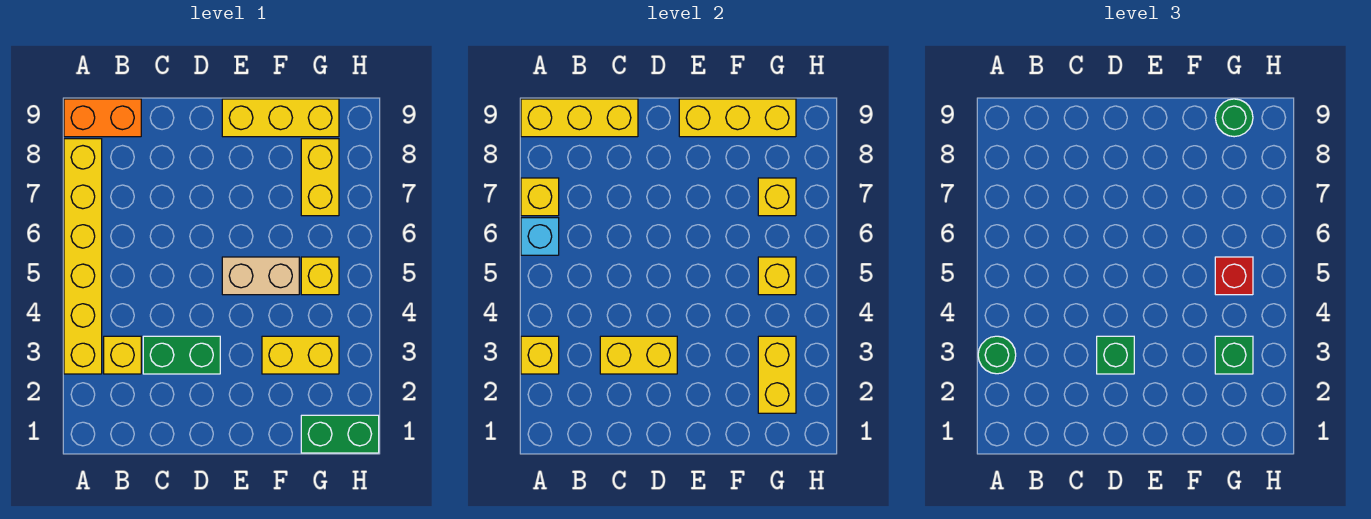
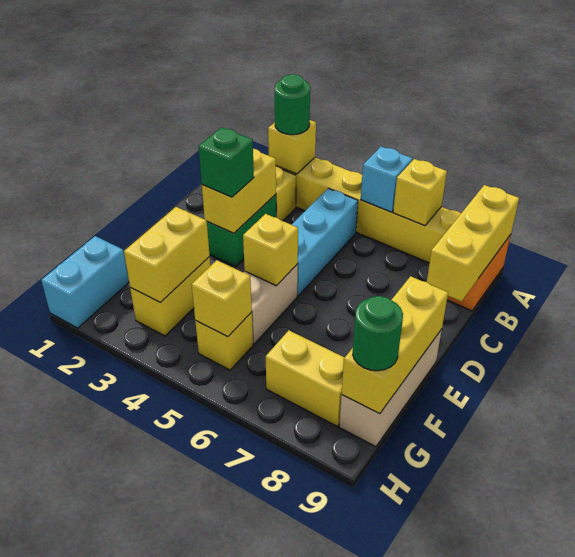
none -> cyan brick B5:D5 level 1
yellow brick E9:G9 level 1 -> tan brick E9:G9 level 1
green brick G1:H1 level 1 -> cyan brick G1:H1 level 1
yellow brick G2:G3 level 2 -> yellow brick F3:G3 level 2
green brick G3 level 3 -> none
red brick G5 level 3 -> none
yellow brick G7 level 2 -> yellow brick E5 level 2

